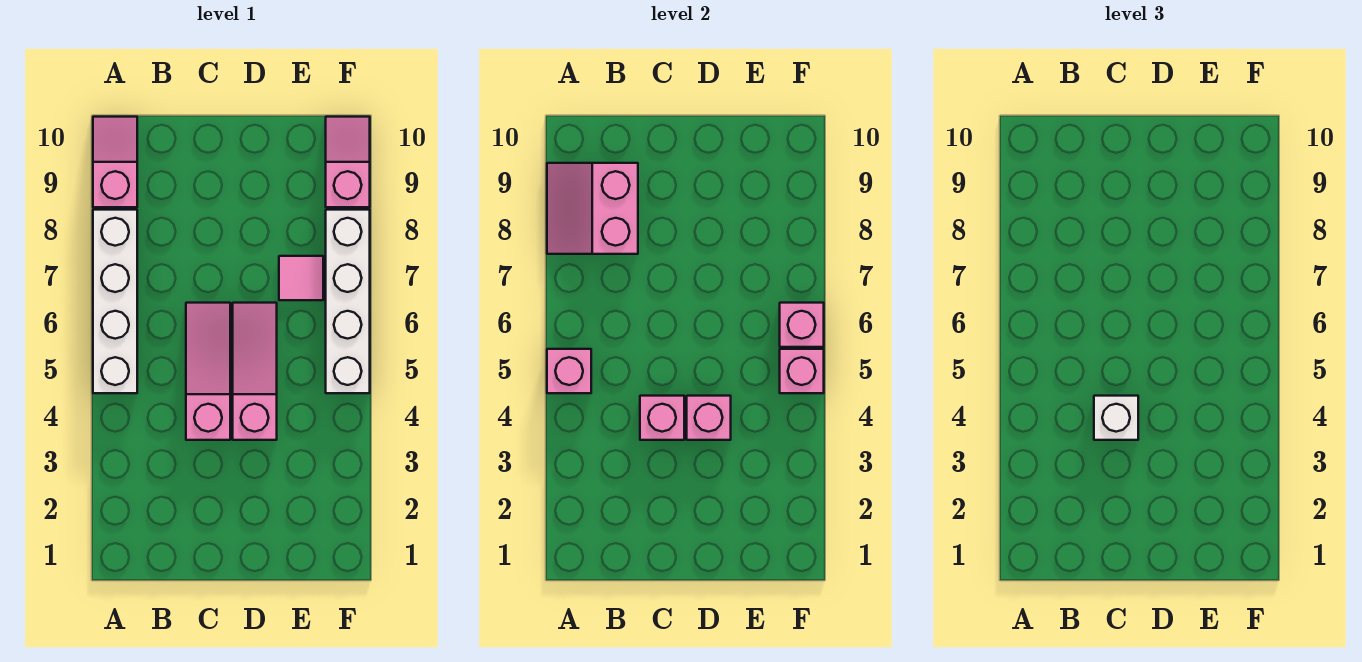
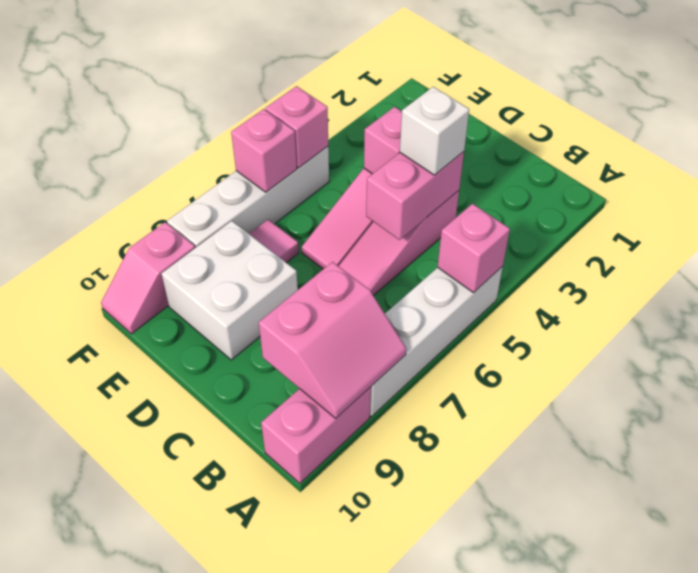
pink slope A9:A10 level 1 top 9 -> pink brick A9:A10 level 1
pink brick C4 level 2 -> pink brick C4:C5 level 2
none -> white brick D8:E9 level 1

